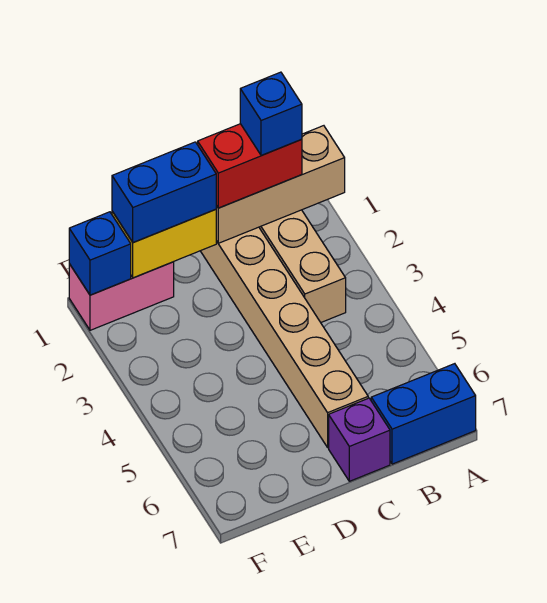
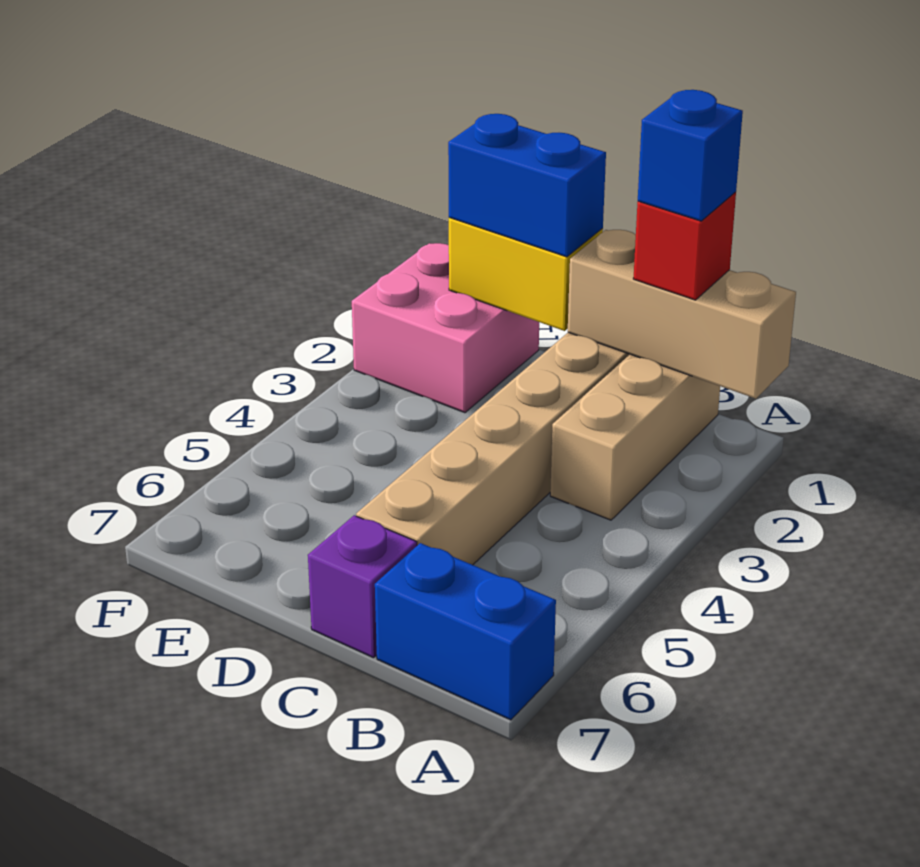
red brick B1:C1 level 3 -> red brick B1 level 3
pink brick E1:F1 level 1 -> pink brick E1:F2 level 1
blue brick F1 level 2 -> none

